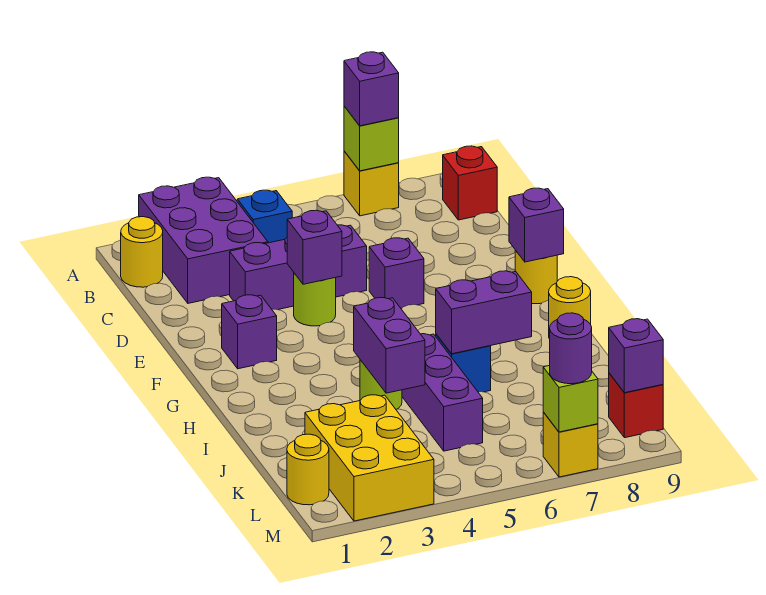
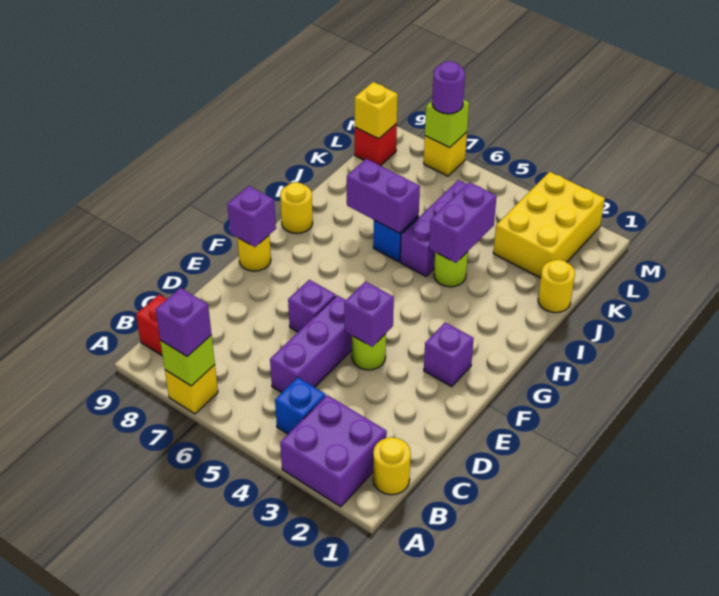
purple brick A2:C3 level 1 -> purple brick A2:B3 level 1
purple brick D3:D5 level 1 -> purple brick C5:E5 level 1
yellow round brick L1 level 1 -> yellow round brick J1 level 1
purple brick L9 level 2 -> yellow brick L9 level 2

